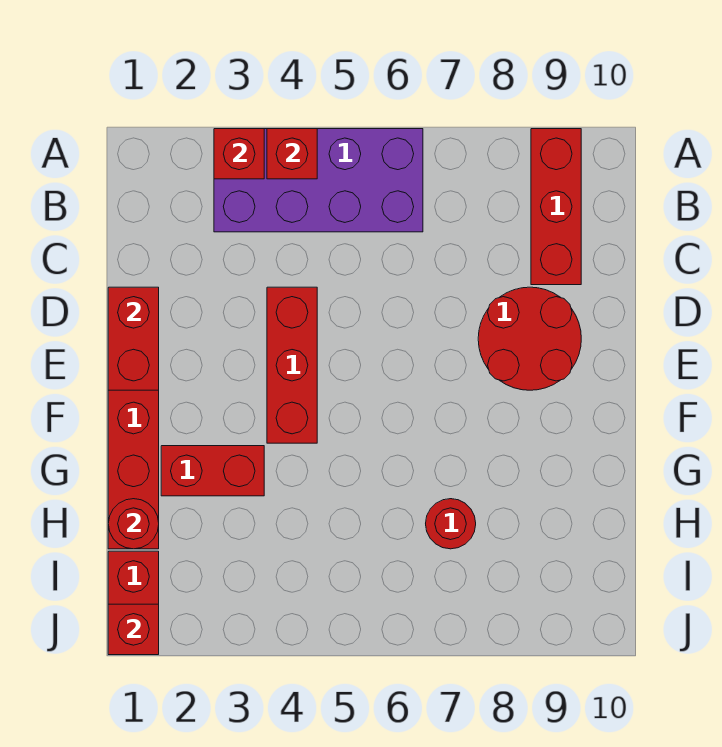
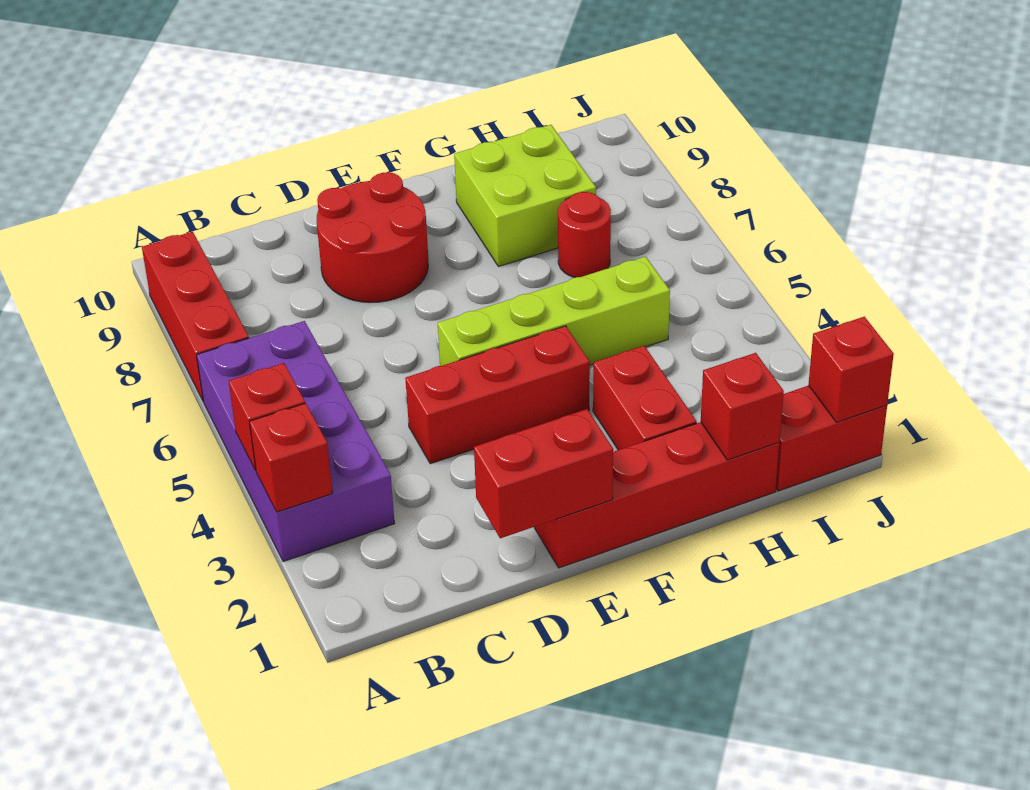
red brick A9:C9 level 1 -> red brick A7:A9 level 1
none -> lime brick E5:H5 level 1
none -> lime brick G8:H9 level 1
red round brick H1 level 2 -> red brick H1 level 2

